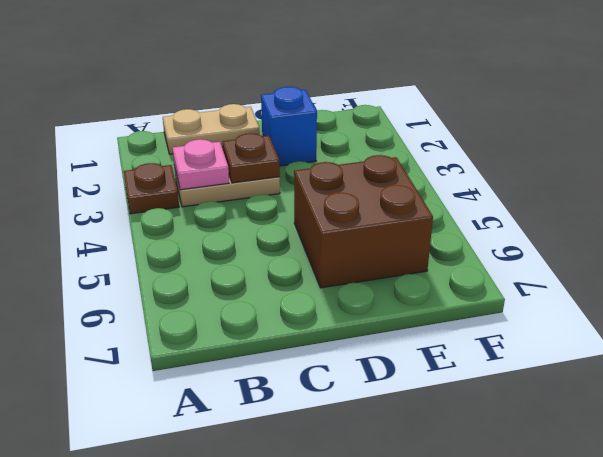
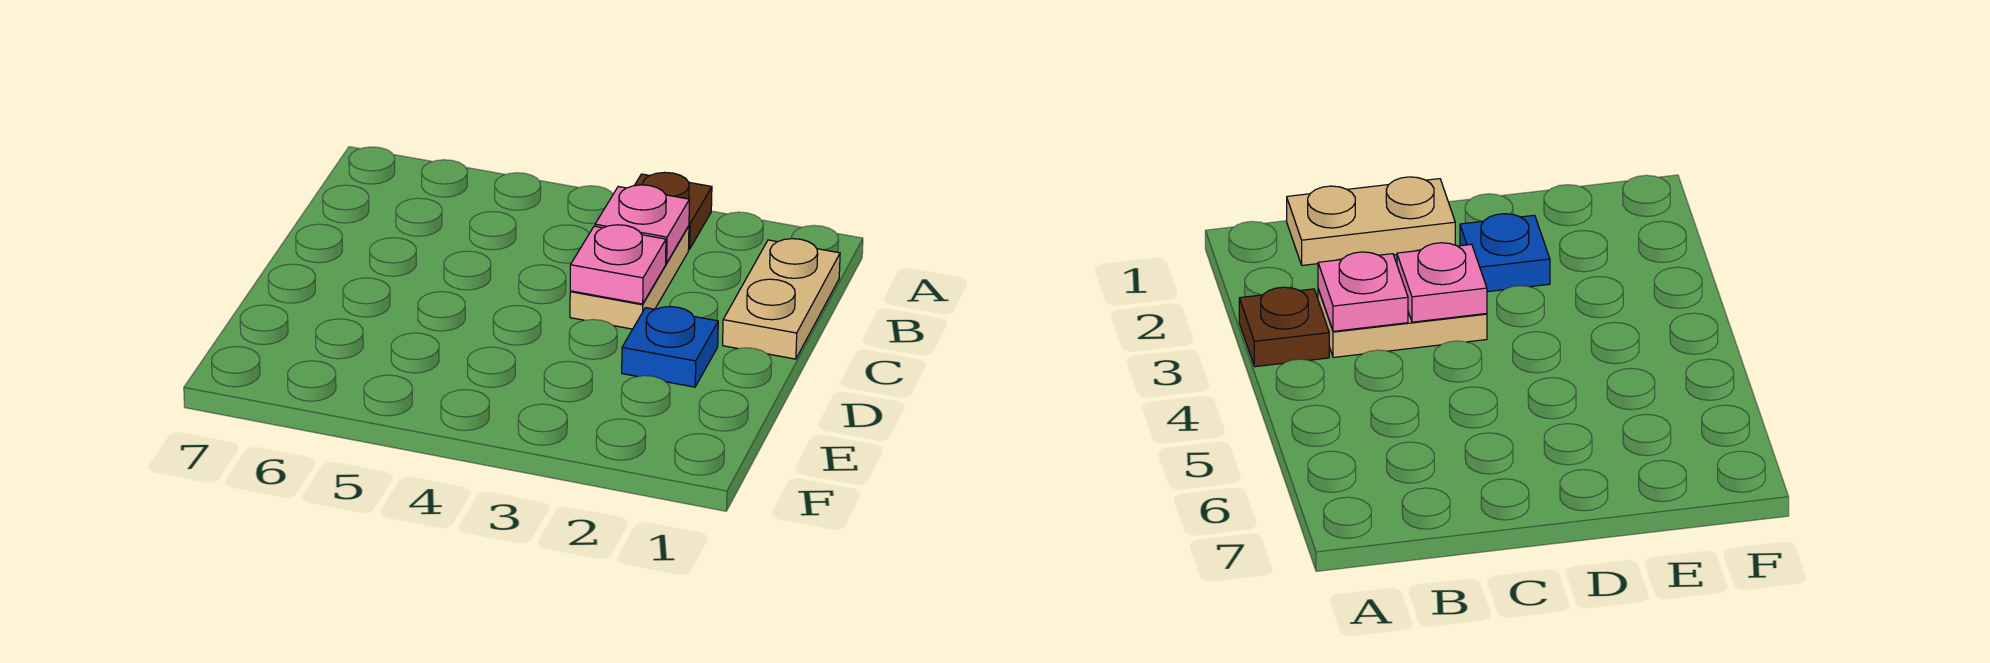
brown plate C3 level 2 -> pink plate C3 level 2
blue brick D2 level 1 -> blue plate D2 level 1
brown brick D5:E6 level 1 -> none

